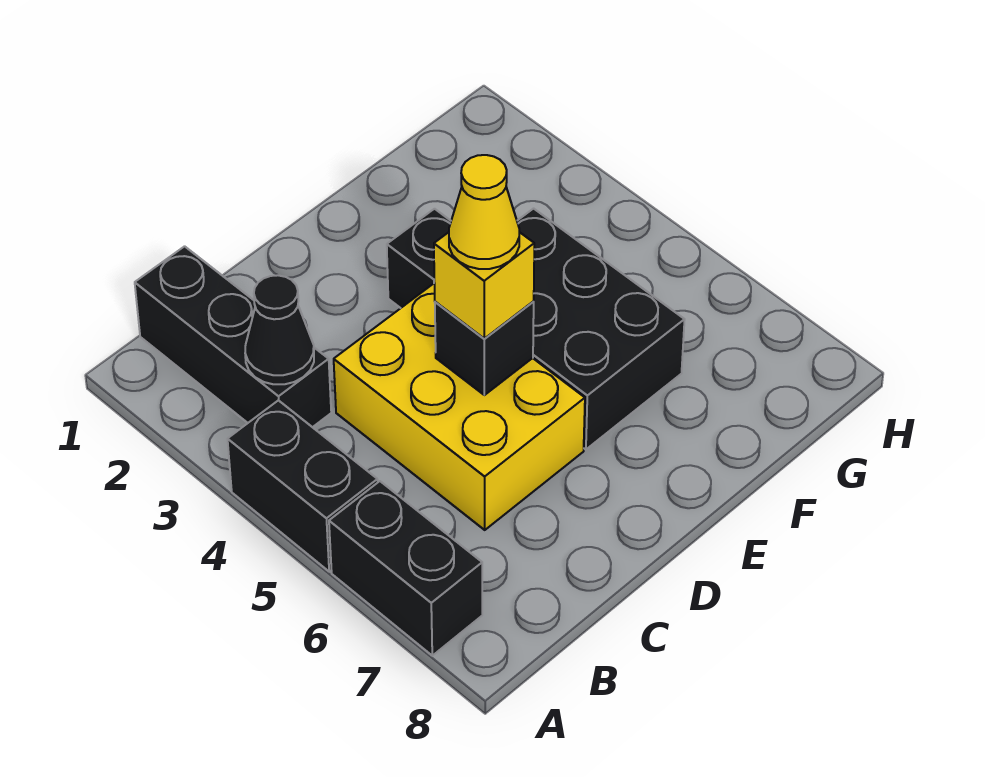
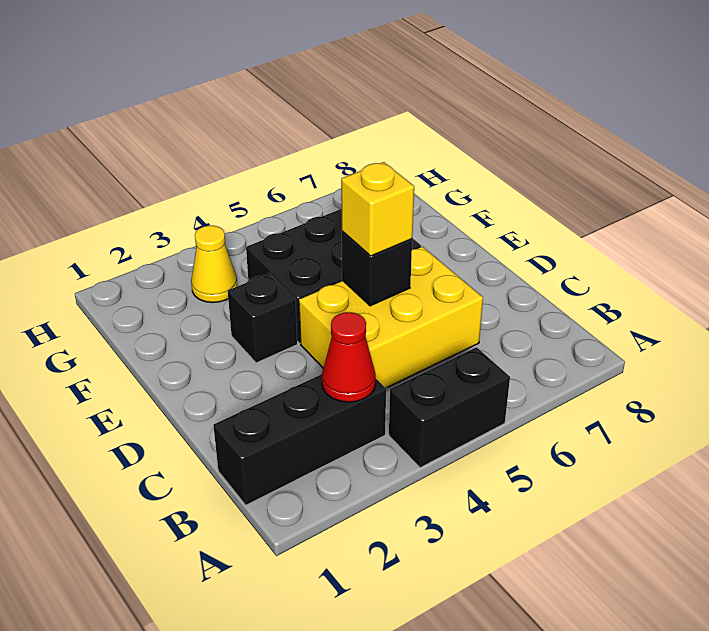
black brick A6:A7 level 1 -> none
black cone B3 level 2 -> red cone B3 level 2
yellow cone D5 level 4 -> yellow cone G3 level 1

